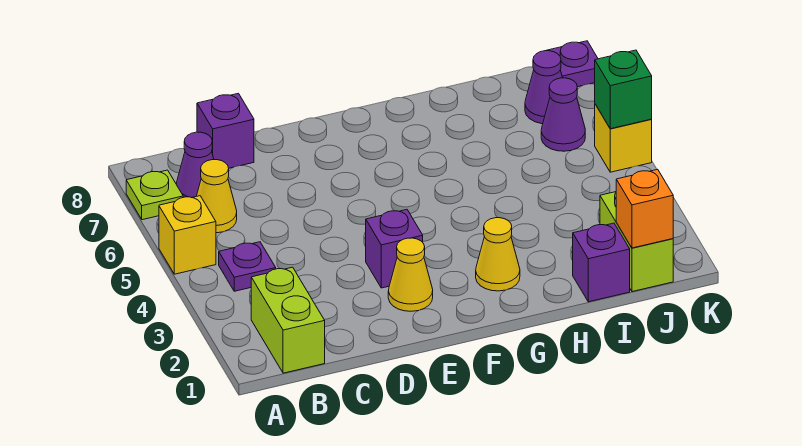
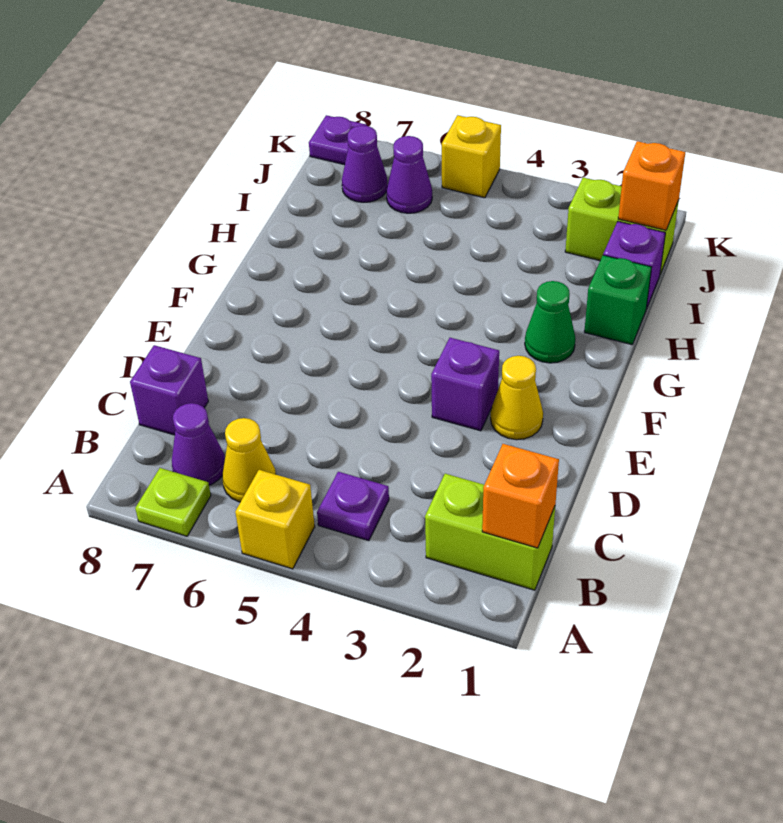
none -> orange brick B1 level 2
yellow cone G2 level 1 -> green cone G2 level 1
green brick K5 level 2 -> green brick H1 level 1

